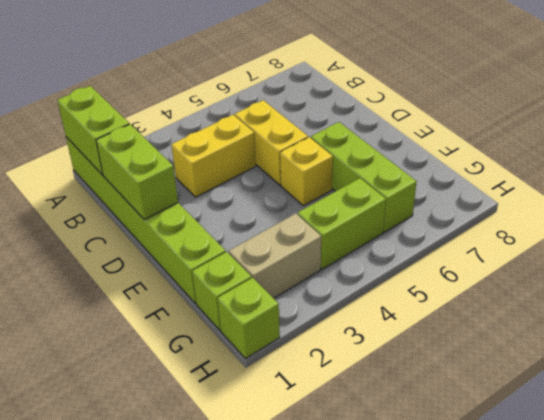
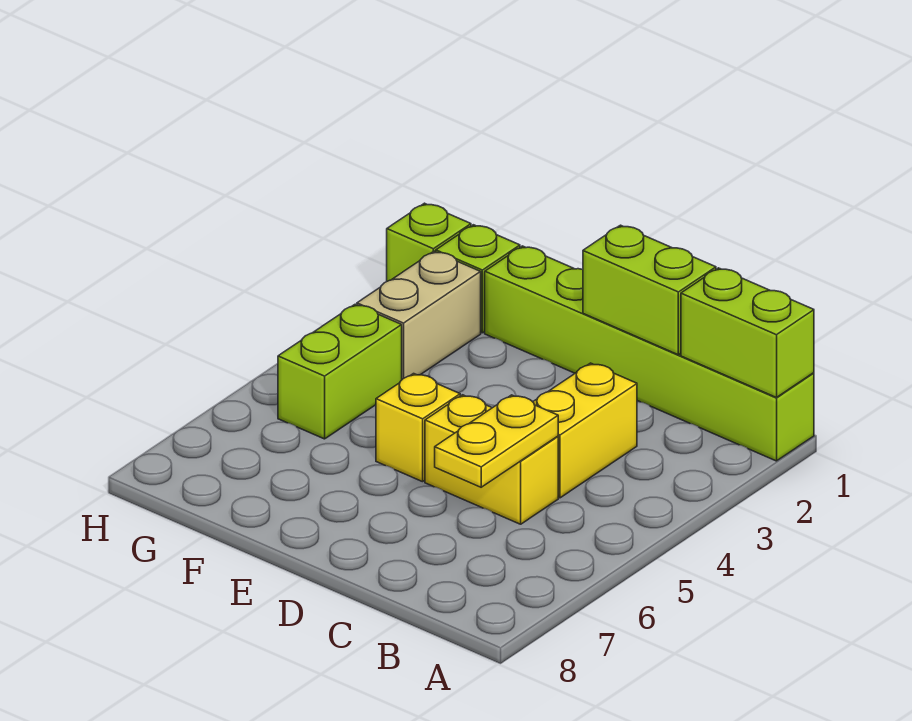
none -> yellow plate C5:C6 level 2
lime brick E6:G6 level 1 -> none

